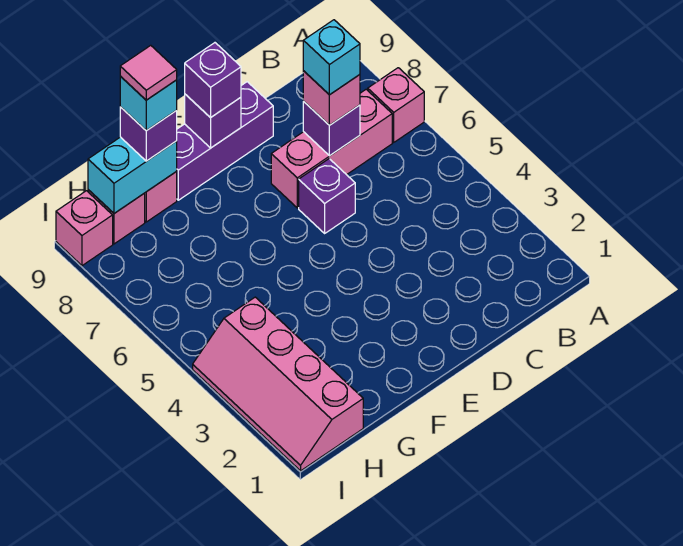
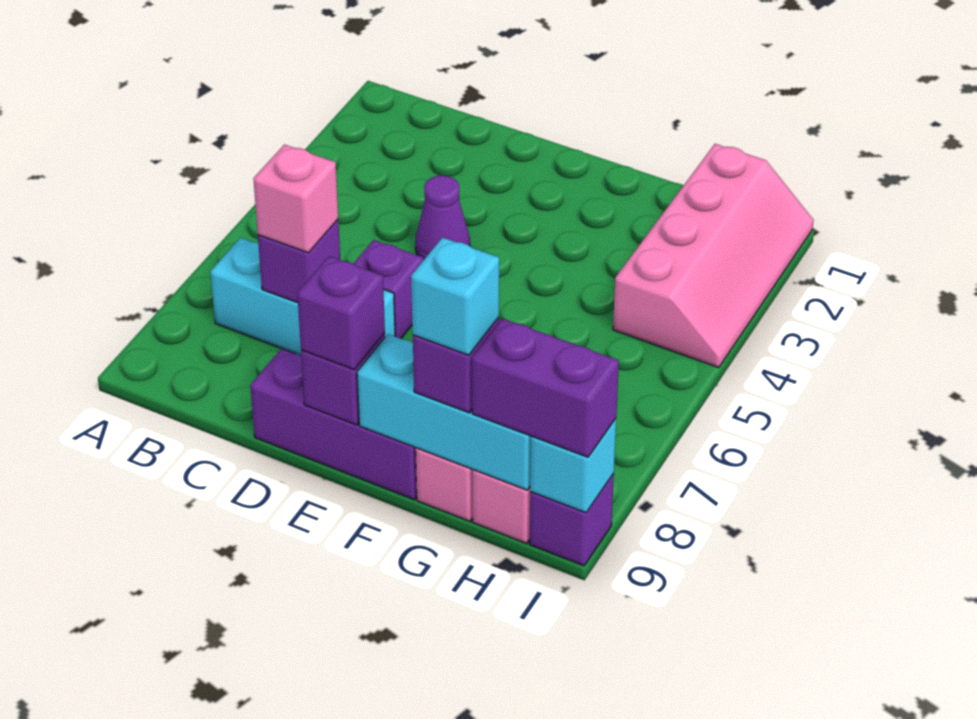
pink brick A7 level 1 -> none
pink brick B7:D7 level 1 -> cyan brick B7:D7 level 1
cyan brick C7 level 4 -> cyan brick I9 level 2
none -> purple cone D4 level 1
cyan brick G9:H9 level 2 -> cyan brick F9:H9 level 2
pink tile G9 level 5 -> none
none -> purple brick H9:I9 level 3
pink brick I9 level 1 -> purple brick I9 level 1

